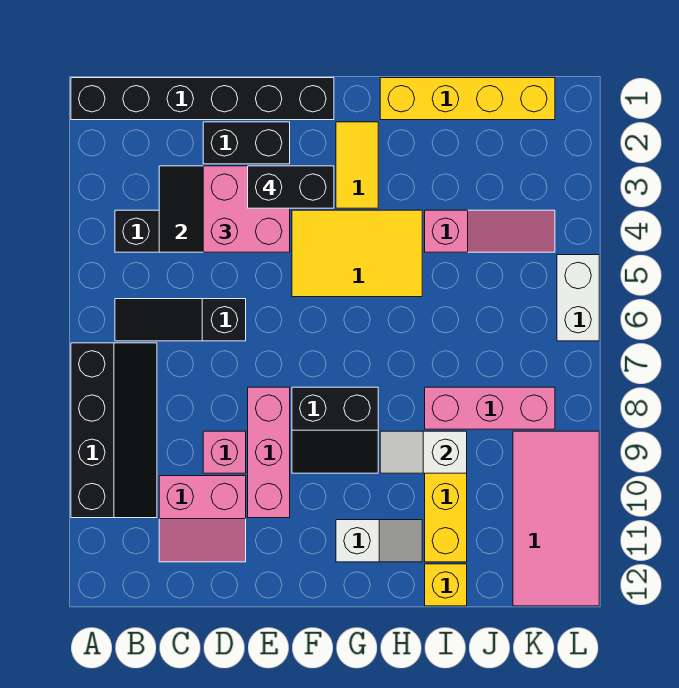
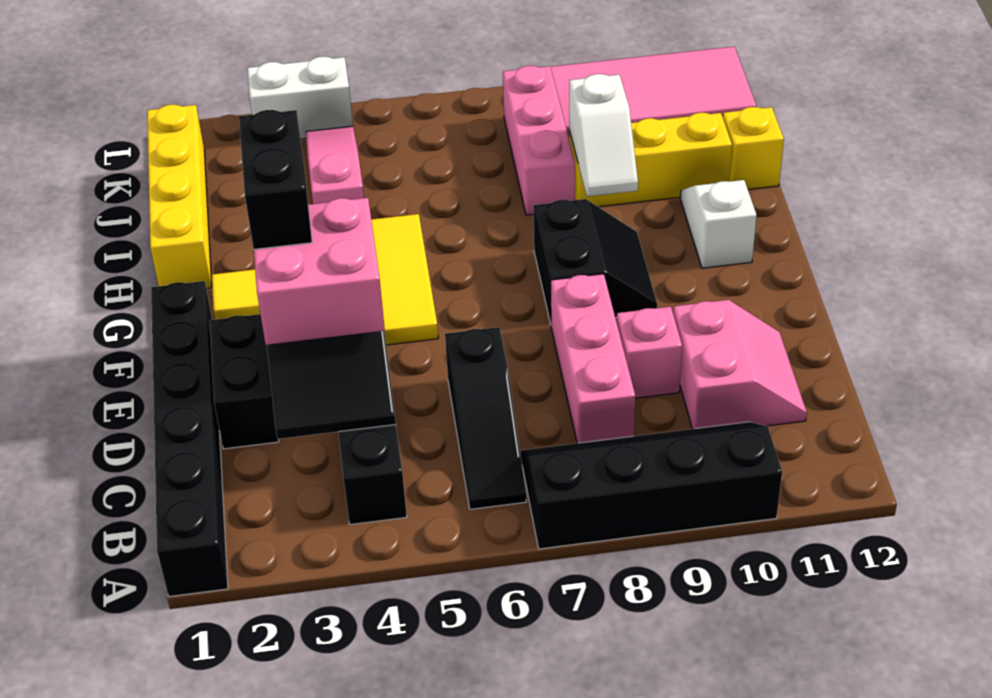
pink brick E8:E10 level 1 -> pink brick C8:E8 level 1
white brick L5:L6 level 1 -> white brick L3:L4 level 1

